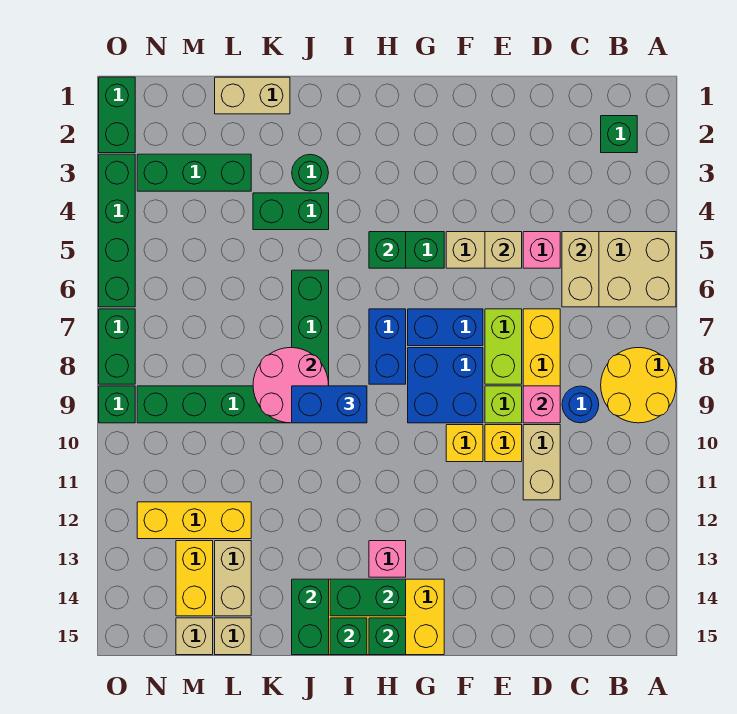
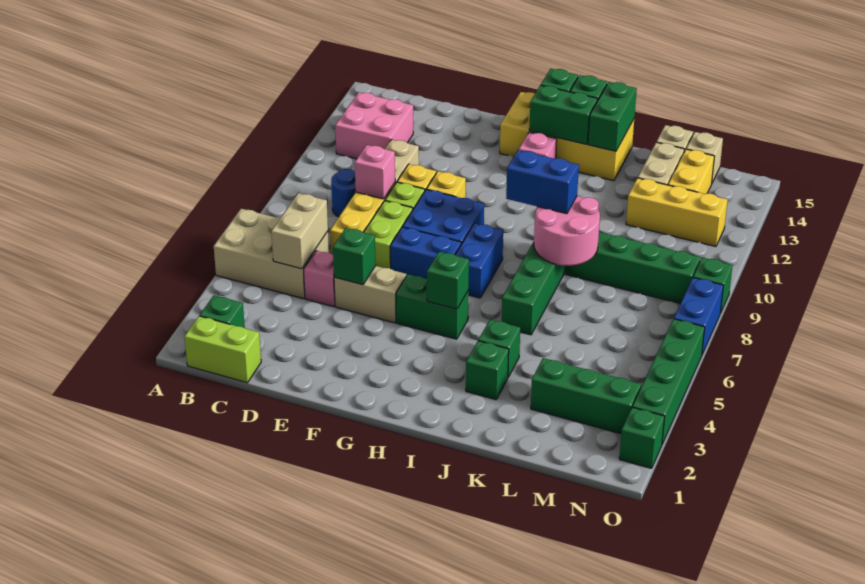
yellow round brick A8:B9 level 1 -> none
none -> lime brick B1:C1 level 1
none -> pink brick B12:C13 level 1
tan brick E5 level 2 -> green brick E5 level 2
green round brick J3 level 1 -> green brick J3 level 1
green brick J4:K4 level 1 -> green brick J4 level 1
tan brick K1:L1 level 1 -> none
green brick O1:O2 level 1 -> green brick O2 level 1
green brick O7:O8 level 1 -> blue brick O7:O8 level 1

